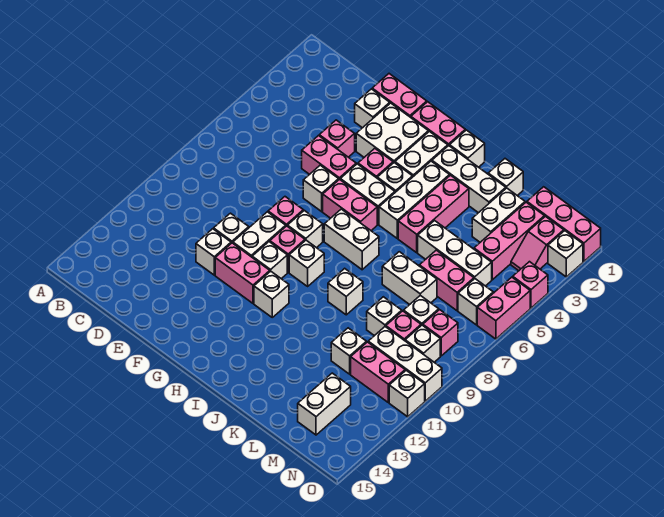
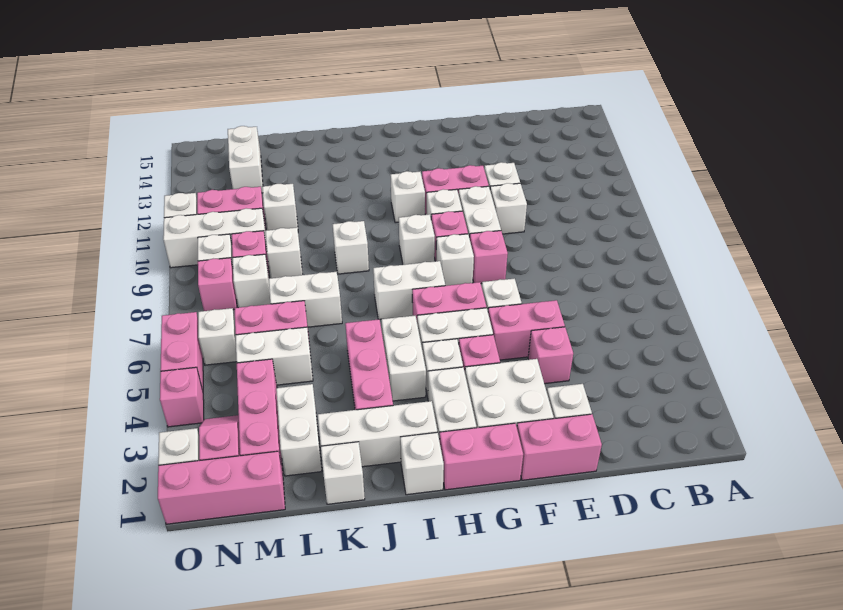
white brick I3:I5 level 1 -> white brick I4:I5 level 1
white brick K5:M5 level 1 -> white brick L5:M5 level 1

